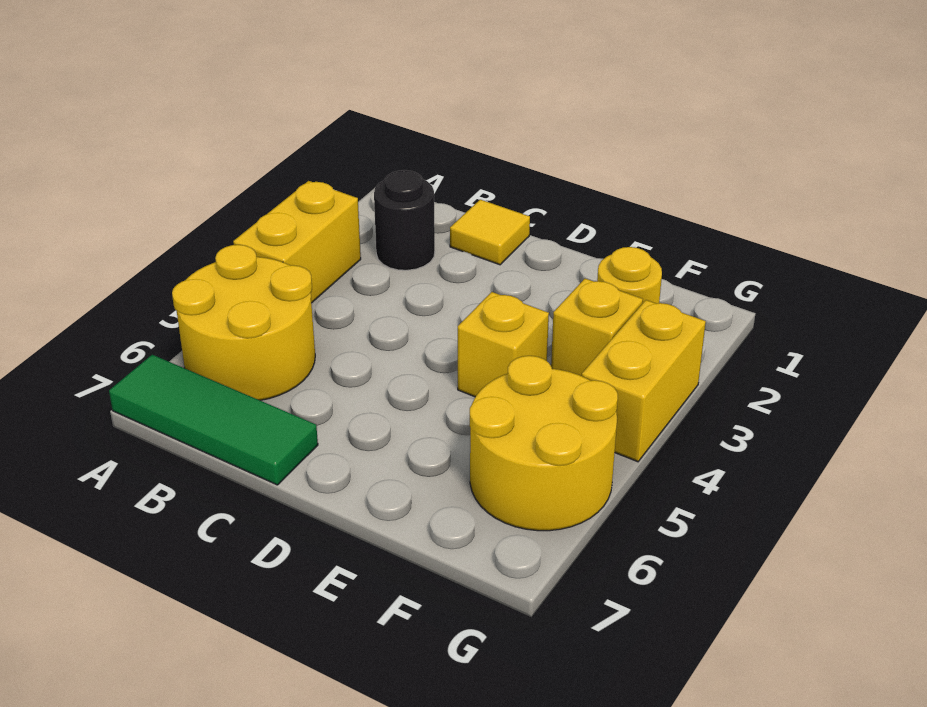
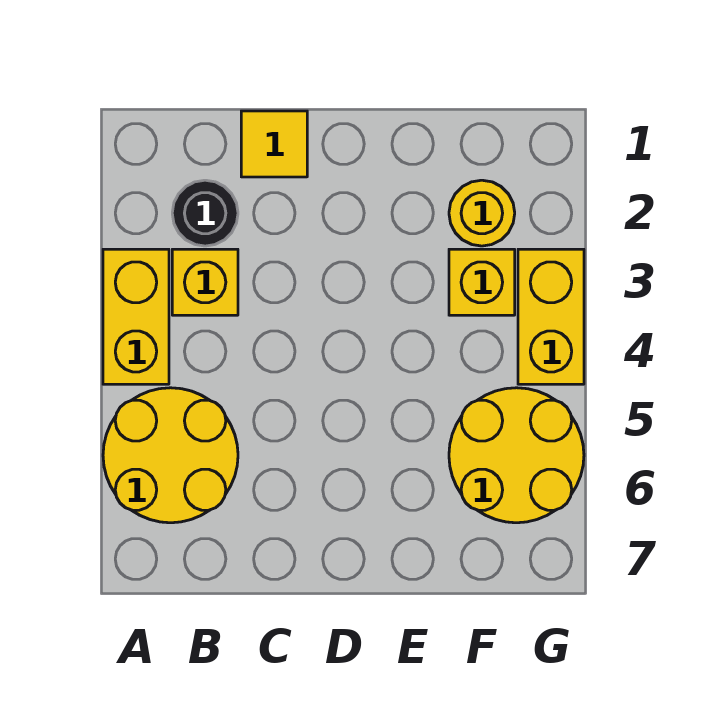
green tile A7:C7 level 1 -> none
yellow brick E4 level 1 -> yellow brick B3 level 1

